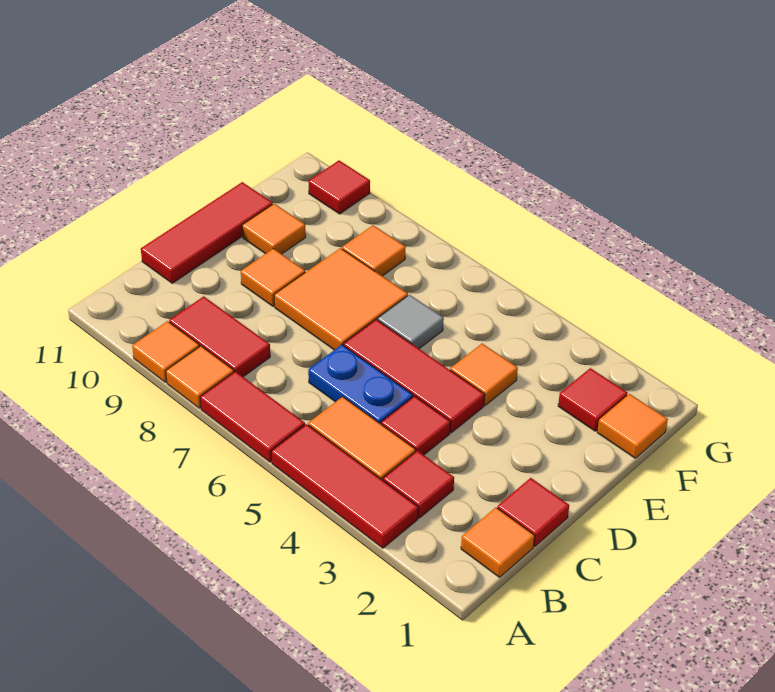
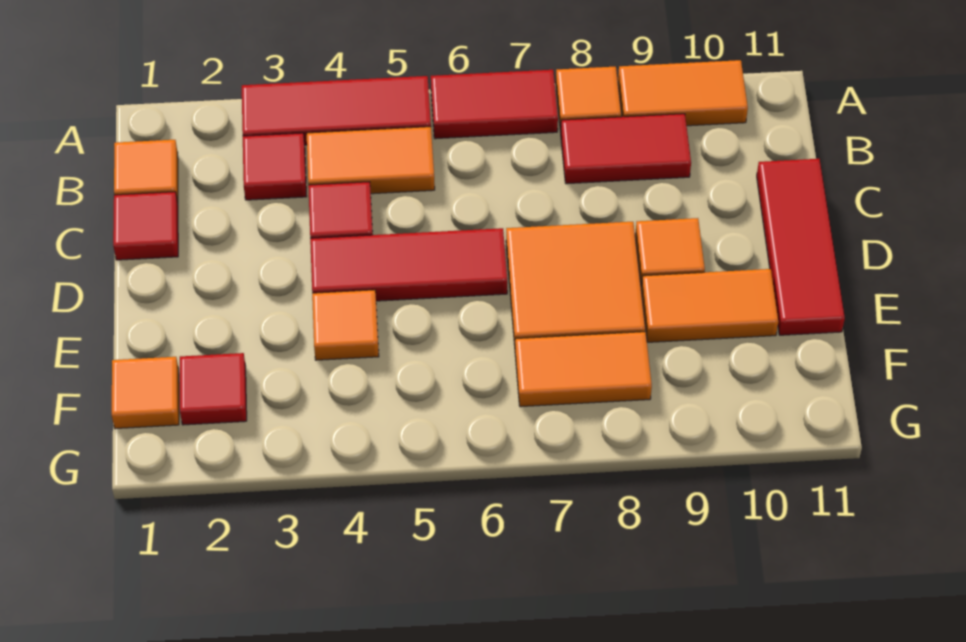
orange tile A9 level 1 -> orange tile A9:A10 level 1
blue plate C5:C6 level 1 -> none
grey tile E6 level 1 -> none
orange tile E10 level 1 -> orange tile E9:E10 level 1
orange tile F8 level 1 -> orange tile F7:F8 level 1
red tile G10 level 1 -> none

